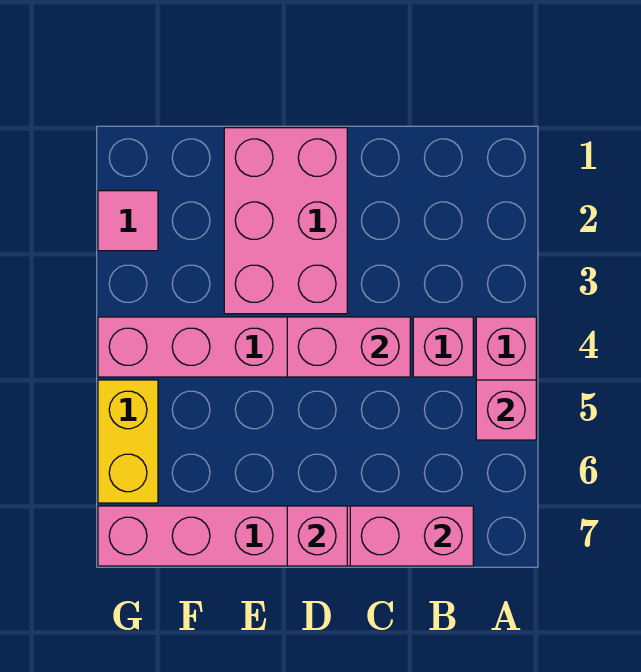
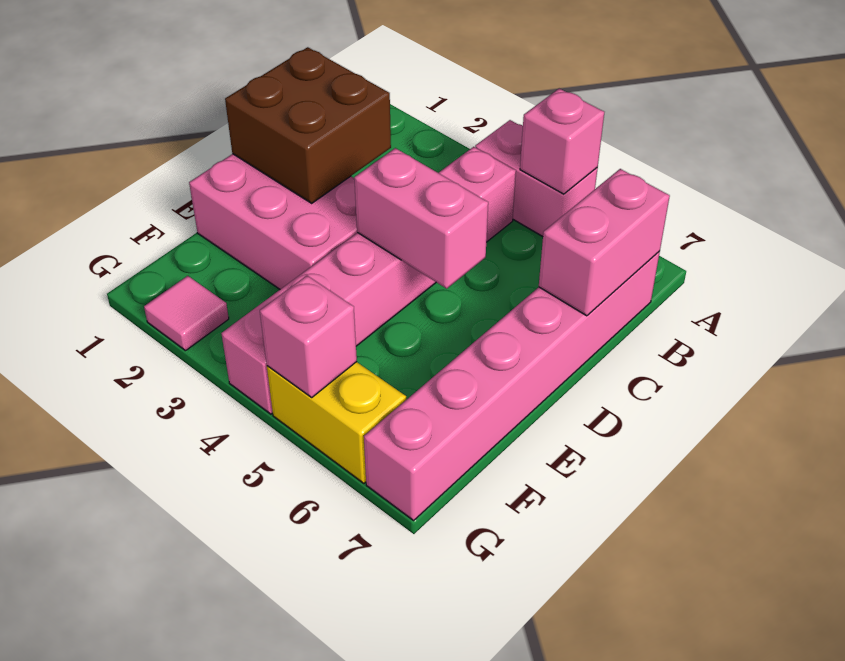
none -> brown brick C1:D2 level 2
pink brick C4:D4 level 2 -> pink brick D4:D5 level 2
pink brick D7 level 2 -> pink brick G5 level 2

